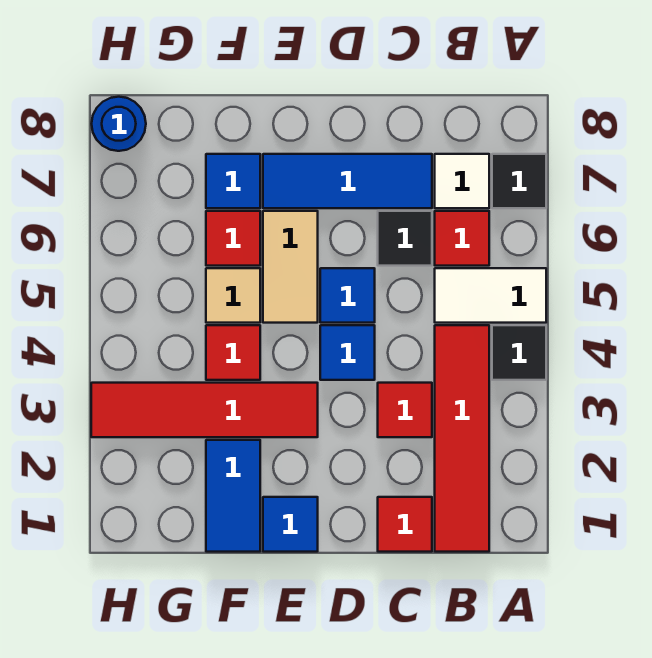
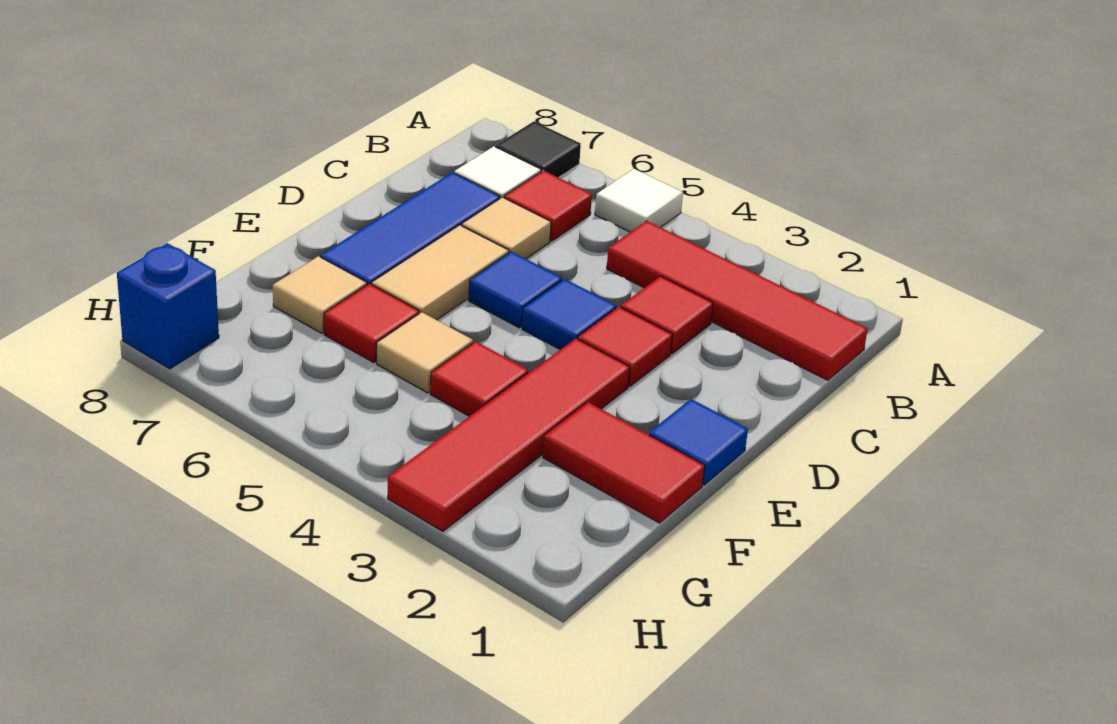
black tile A4 level 1 -> none
white tile A5:B5 level 1 -> white tile A5 level 1
red tile C1 level 1 -> red tile D3 level 1
black tile C6 level 1 -> tan tile C6 level 1
tan tile E5:E6 level 1 -> tan tile D6:E6 level 1
blue tile F1:F2 level 1 -> red tile F1:F2 level 1
blue tile F7 level 1 -> tan tile F7 level 1
blue round brick H8 level 1 -> blue brick H8 level 1

